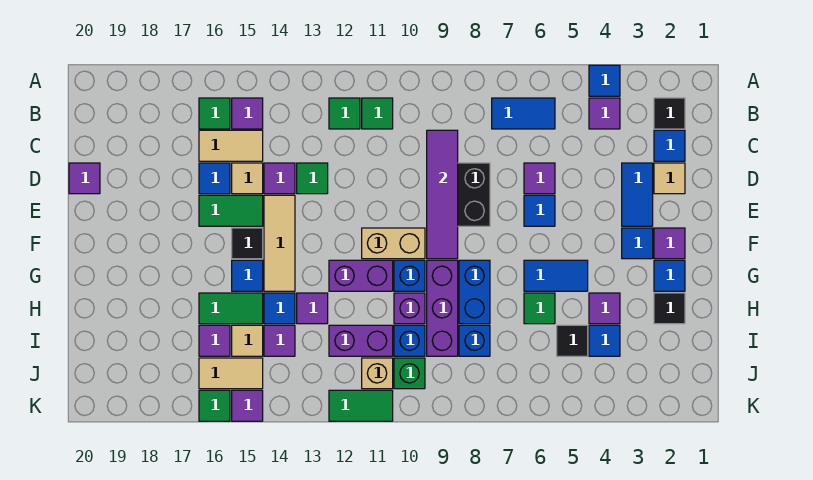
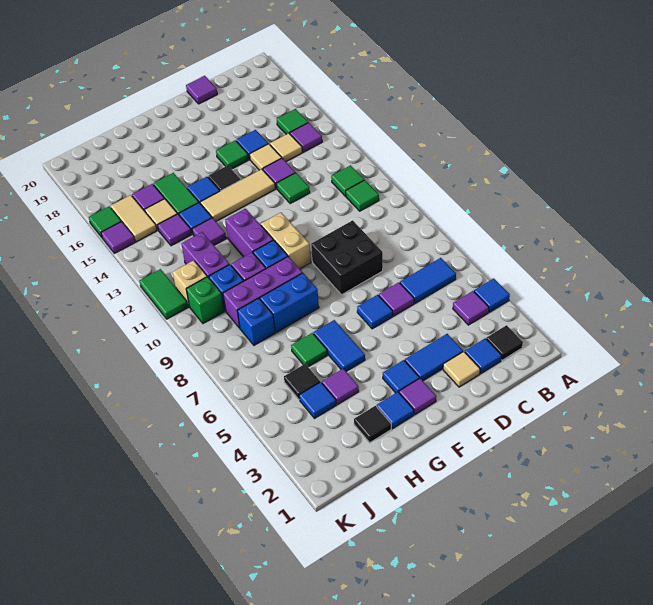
blue tile B6:B7 level 1 -> blue tile B6:C6 level 1
purple tile C9:F9 level 2 -> none
tan tile C15:C16 level 1 -> tan tile C15 level 1
green tile E15:E16 level 1 -> green tile E16 level 1

